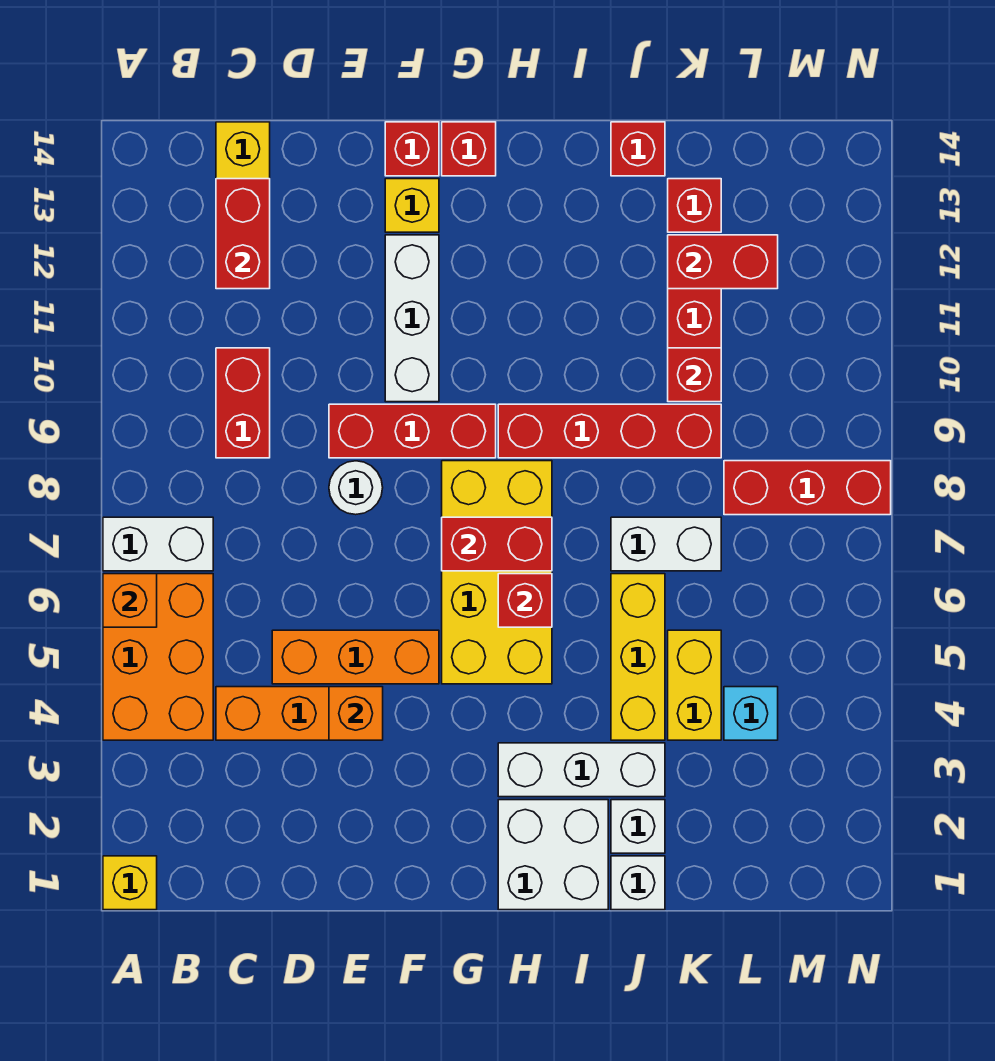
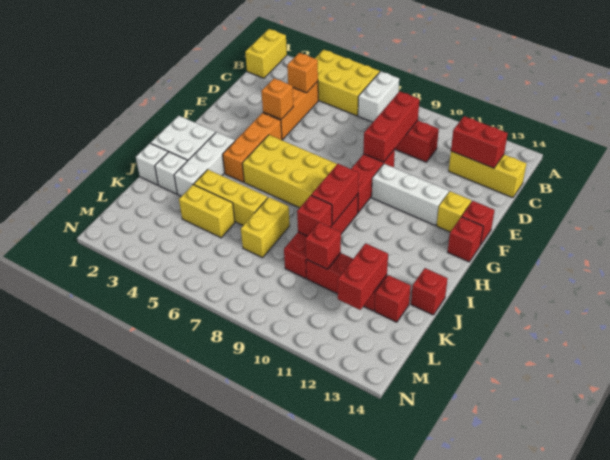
yellow brick A1 level 1 -> yellow brick A1:B1 level 1
orange brick A4:B6 level 1 -> yellow brick A4:B6 level 1
orange brick A6 level 2 -> orange brick C4 level 2
orange brick D5:F5 level 1 -> orange brick F4:H4 level 1
white round brick E8 level 1 -> none
red brick G7:H7 level 2 -> red brick H9:I9 level 2
red brick H6 level 2 -> red brick J9 level 2
white brick J7:K7 level 1 -> yellow brick J7:K7 level 1
cyan brick L4 level 1 -> none
red brick L8:N8 level 1 -> red brick C9:E9 level 2

